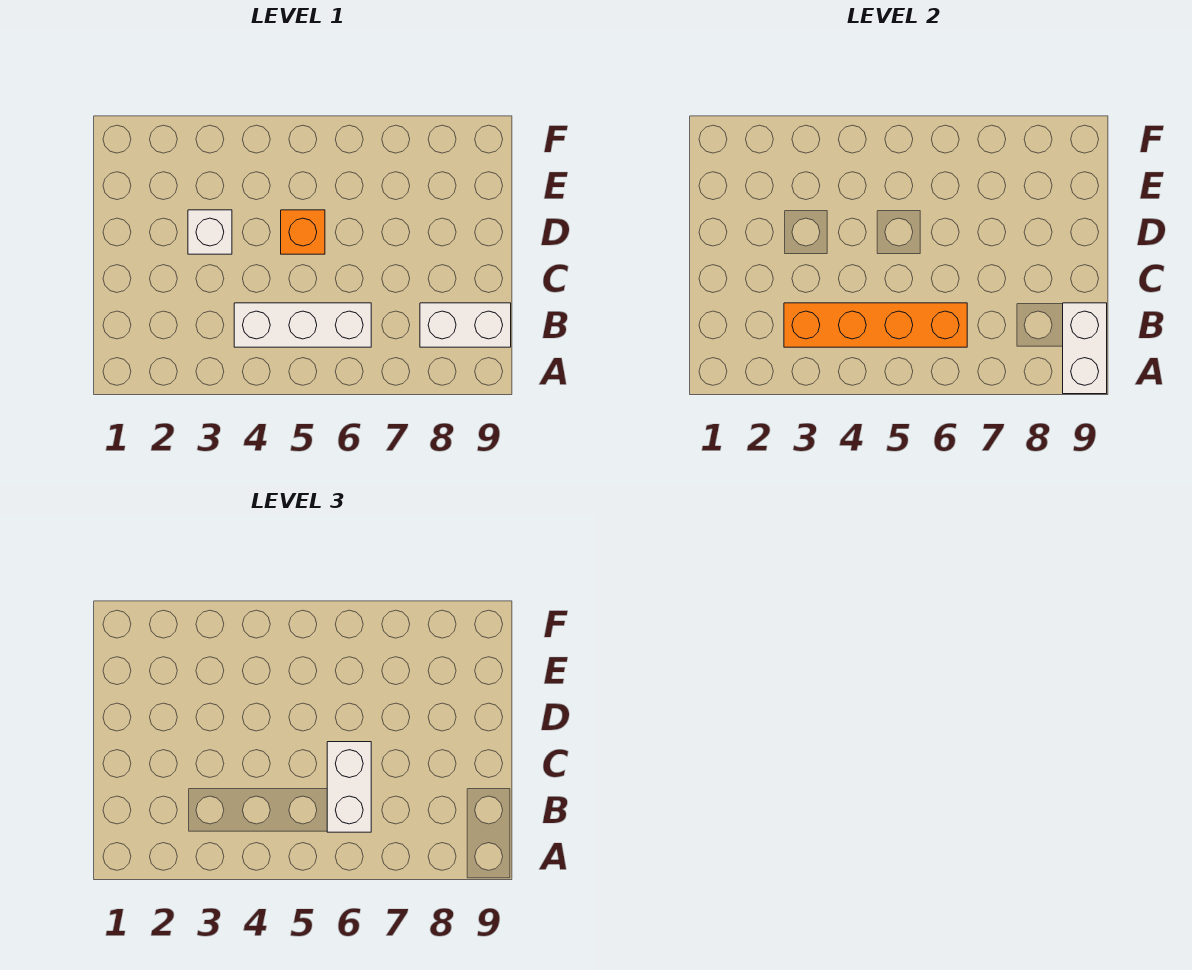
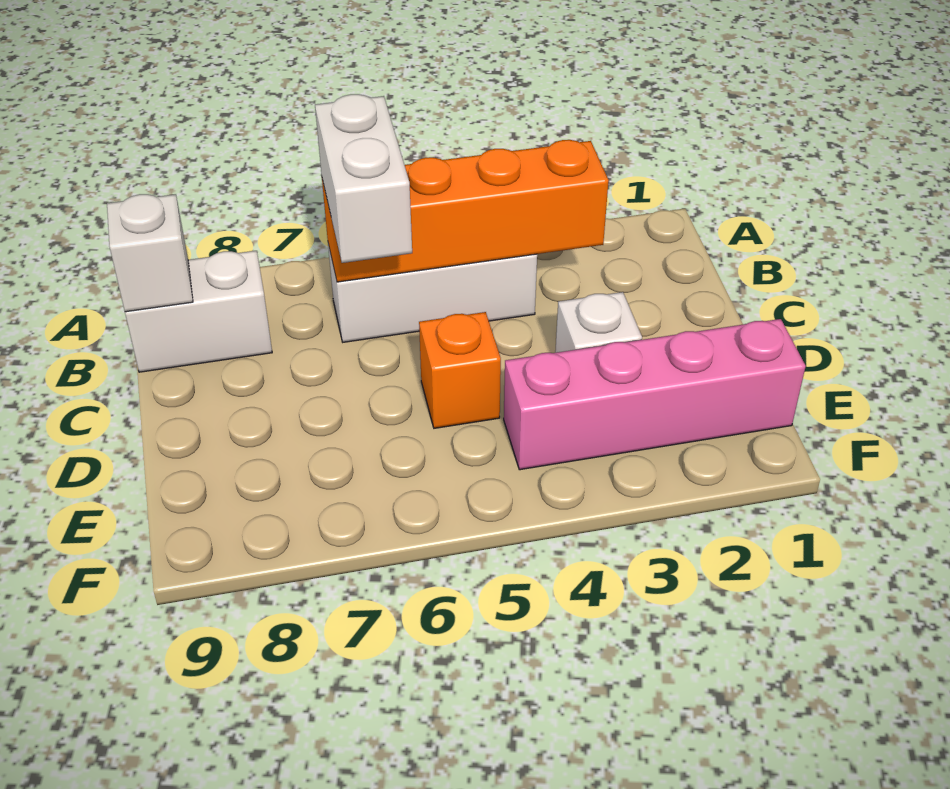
white brick A9:B9 level 2 -> white brick B9 level 2
none -> pink brick E1:E4 level 1

